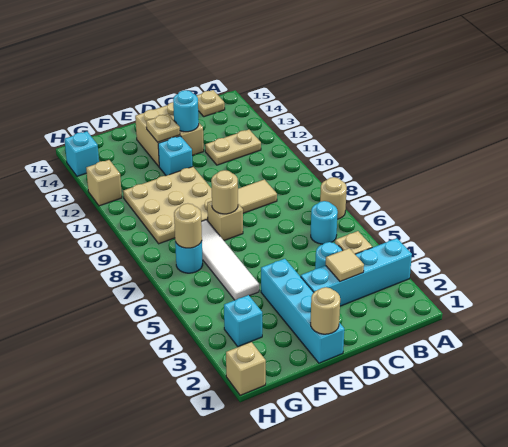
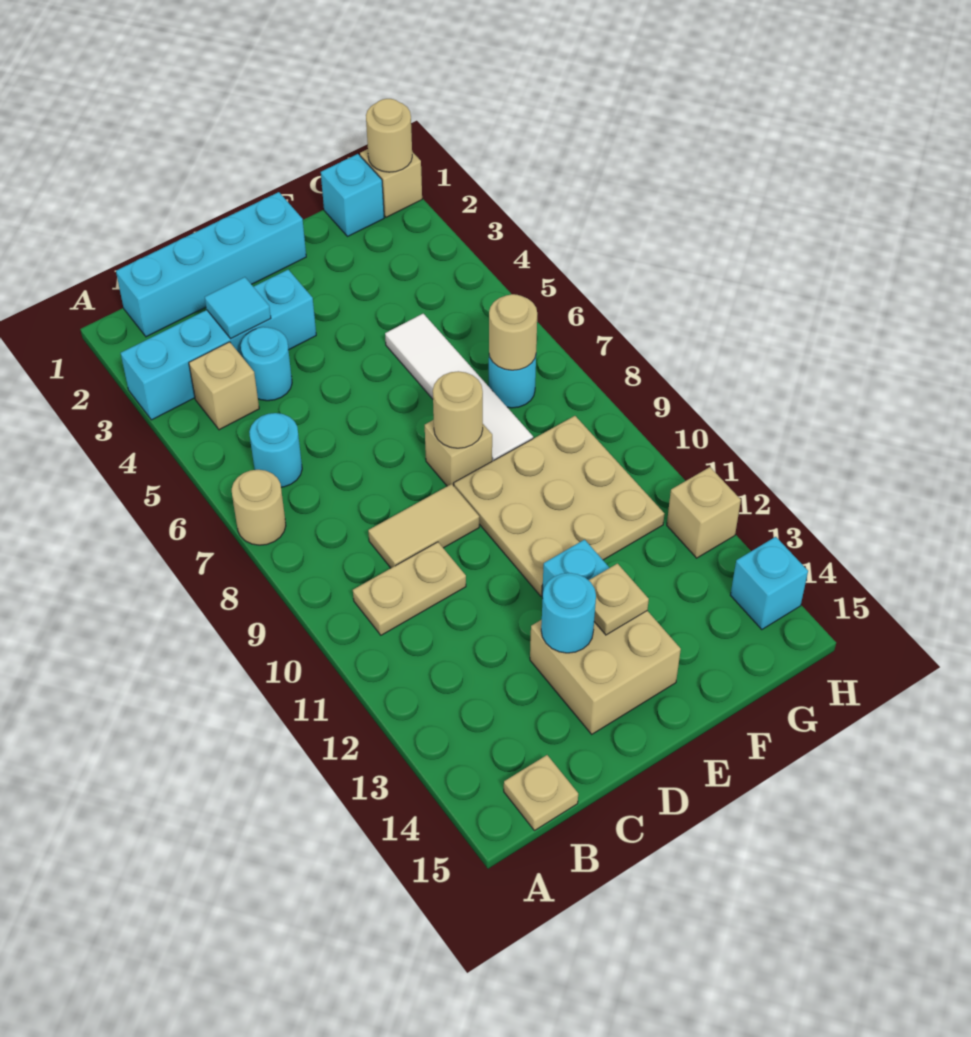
tan plate B12:C12 level 1 -> tan plate B10:C10 level 1
tan tile C3 level 2 -> cyan tile C3 level 2
cyan brick E1:E4 level 1 -> cyan brick B1:E1 level 1
tan round brick E1 level 2 -> tan round brick H1 level 2
cyan brick G3 level 1 -> cyan brick G1 level 1

